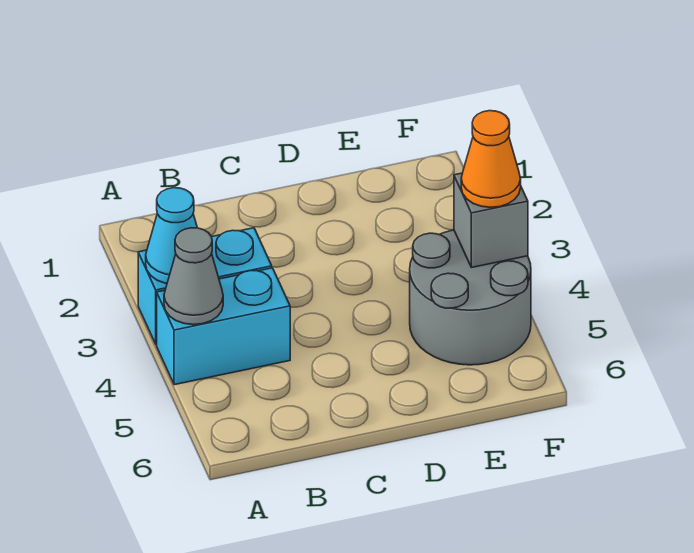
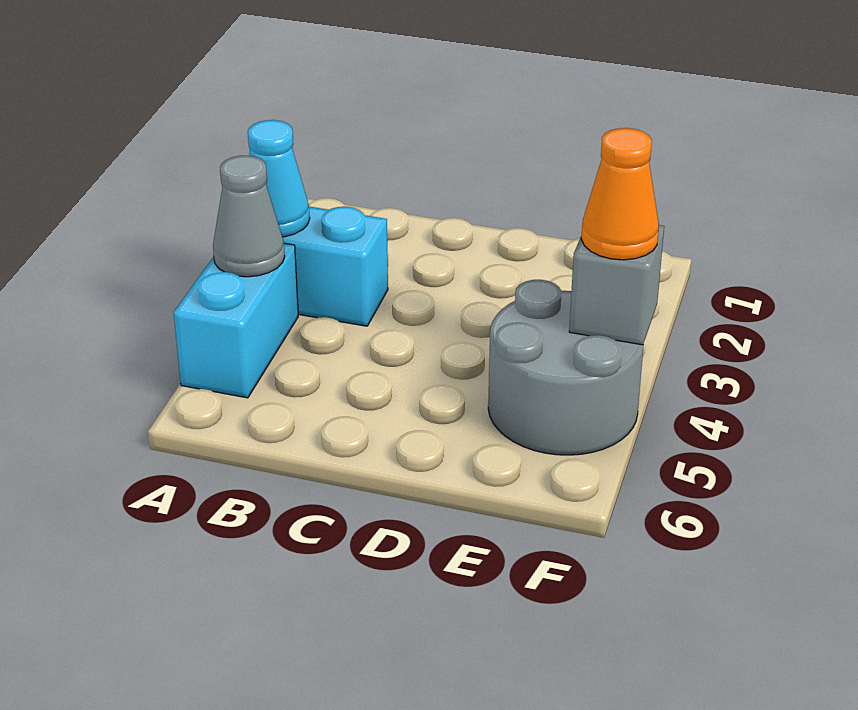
cyan brick A4:B4 level 1 -> cyan brick A4:A5 level 1

